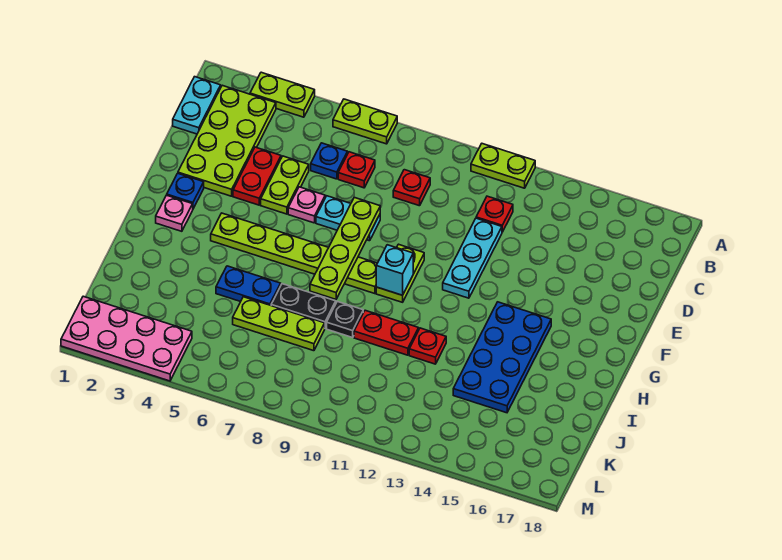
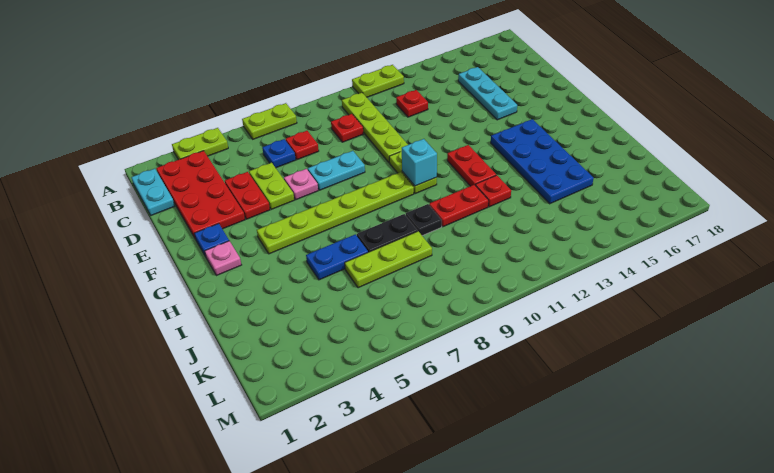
lime plate B2:E3 level 1 -> red plate B2:E3 level 1
cyan plate D12:F12 level 1 -> cyan plate C15:E15 level 1
lime plate E8:H8 level 2 -> lime plate B10:E10 level 1
none -> red plate G12:H12 level 1
pink plate L1:M4 level 1 -> none

